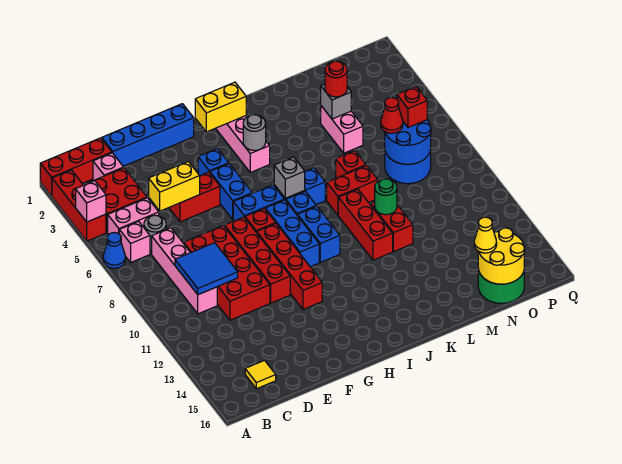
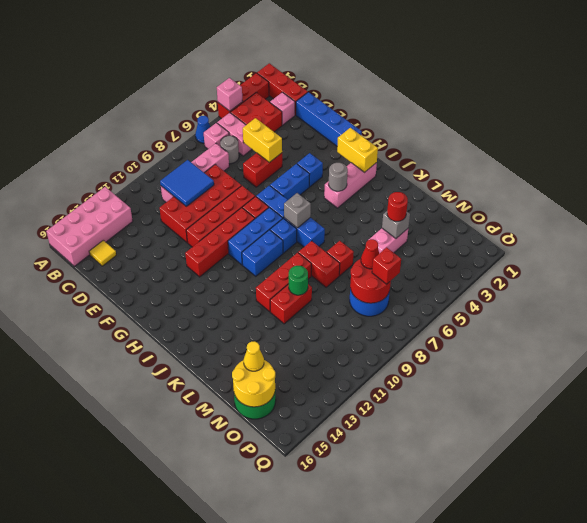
none -> pink brick A13:B16 level 1
red brick E5:F5 level 1 -> red brick E5:E6 level 1
blue round brick N7:O8 level 2 -> red round brick N7:O8 level 2

